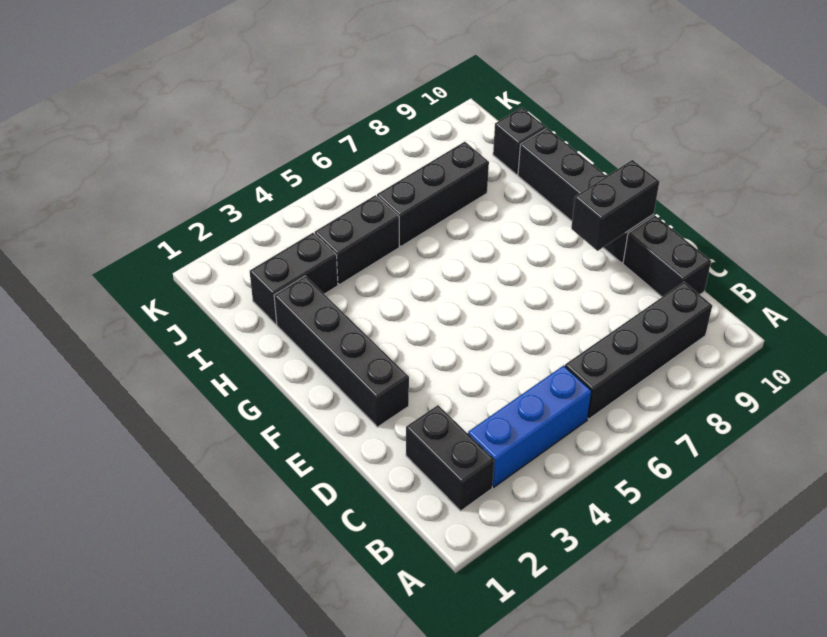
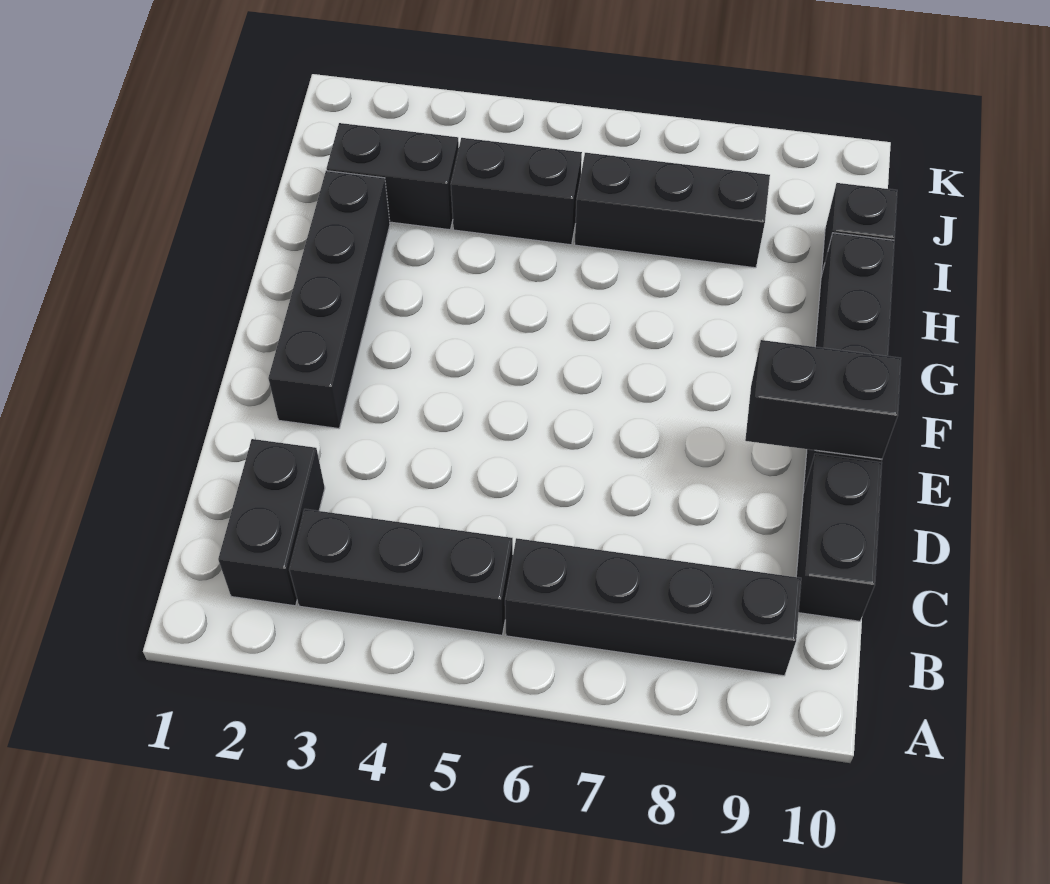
blue brick B3:B5 level 1 -> black brick B3:B5 level 1

